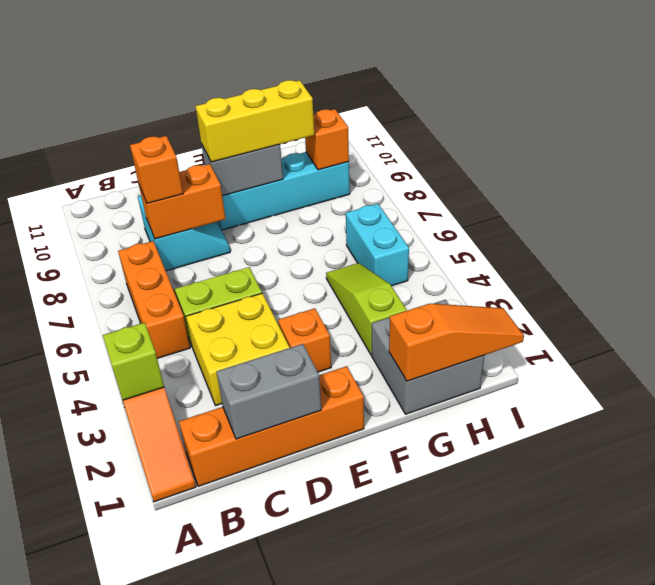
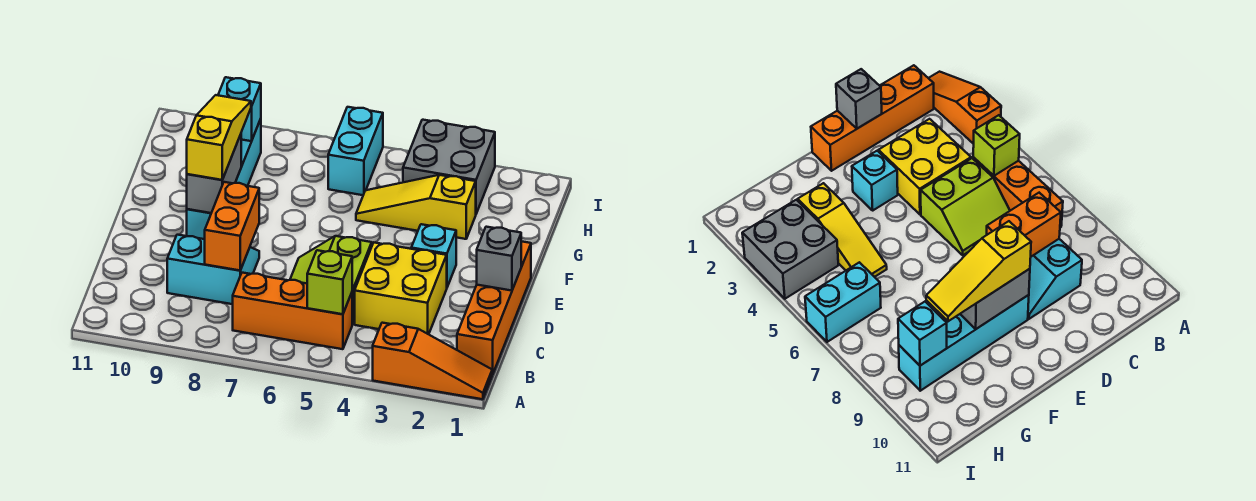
lime brick A3 level 2 -> lime brick B5 level 2
grey brick C1:D1 level 2 -> grey brick D1 level 2
orange brick C8 level 3 -> none
orange brick E3 level 1 -> cyan brick E3 level 1
yellow brick E9:G9 level 3 -> yellow slope E9:G9 level 3 top E
grey brick G1:H2 level 1 -> grey brick H3:I4 level 1
orange slope G1:I1 level 2 top G -> none
lime slope G3:G5 level 1 top 3 -> yellow slope G3:G5 level 1 top 3
cyan brick H5:H6 level 1 -> cyan brick H6:I6 level 1
orange brick H9 level 2 -> cyan brick H9 level 2

